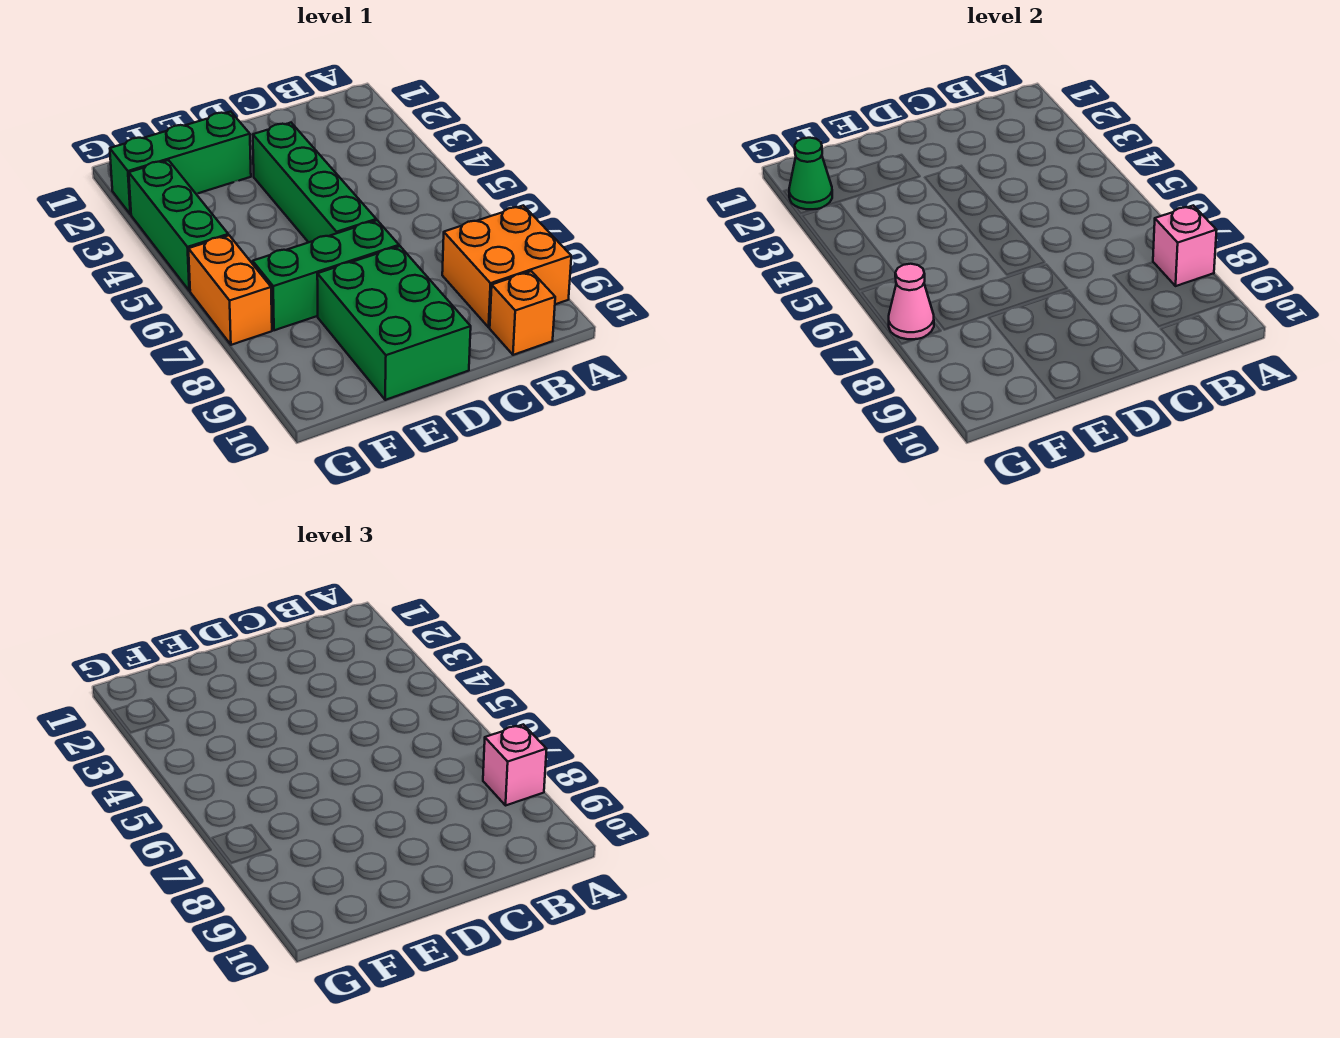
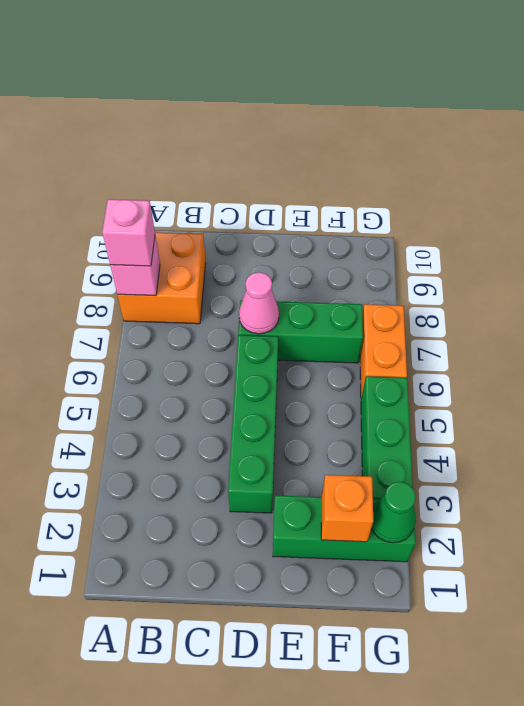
orange brick B10 level 1 -> orange brick F2 level 2
green brick D8:E10 level 1 -> none
pink cone G7 level 2 -> pink cone D7 level 2

